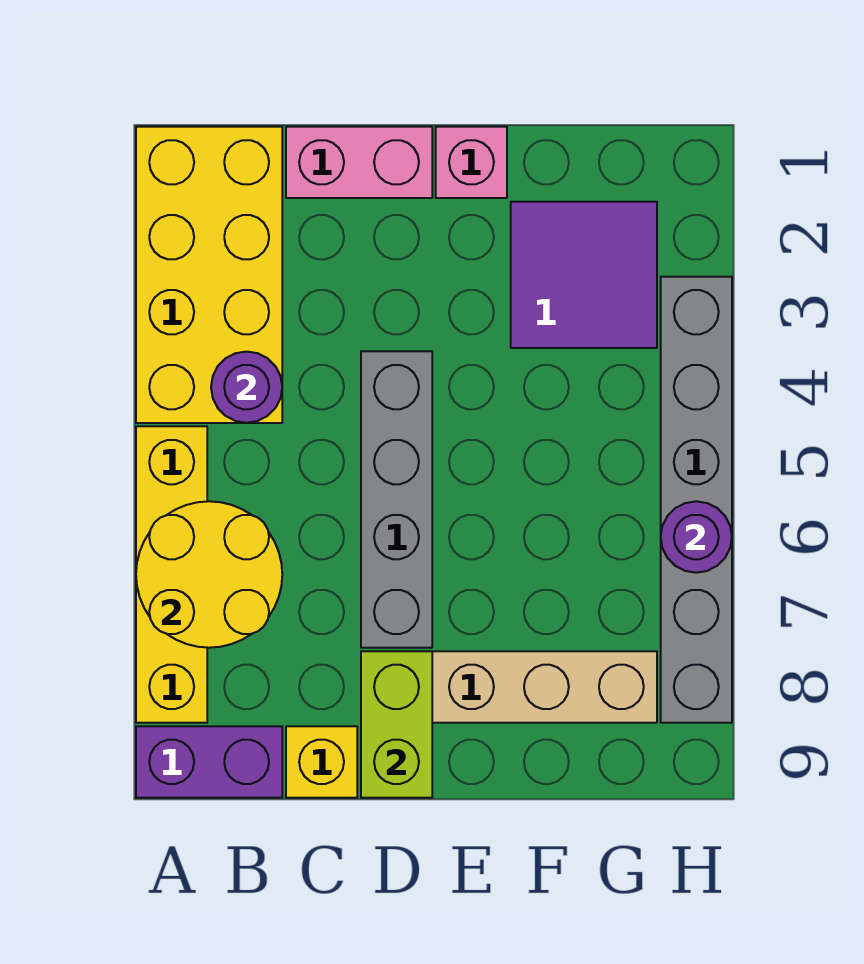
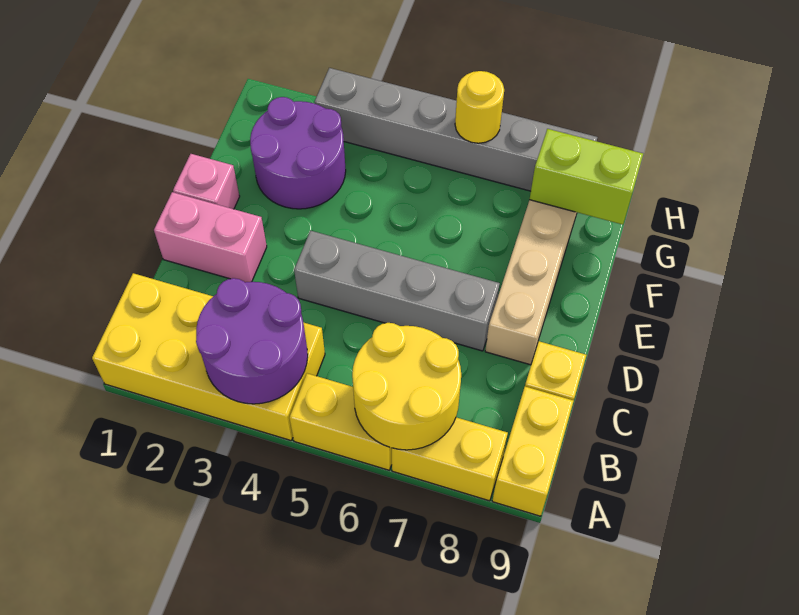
purple brick A9:B9 level 1 -> yellow brick A9:B9 level 1
purple round brick B4 level 2 -> purple round brick A3:B4 level 2
pink brick C1:D1 level 1 -> pink brick D1:D2 level 1
lime brick D8:D9 level 2 -> lime brick G8:G9 level 2
purple tile F2:G3 level 1 -> purple round brick F2:G3 level 1
purple round brick H6 level 2 -> yellow round brick H6 level 2

